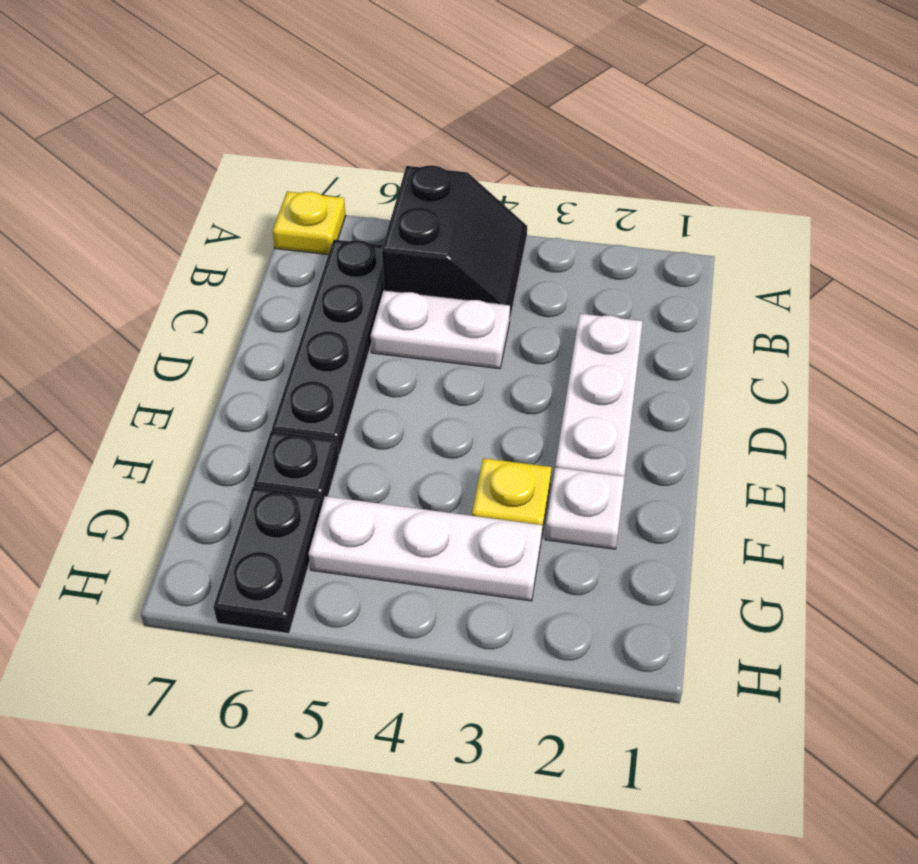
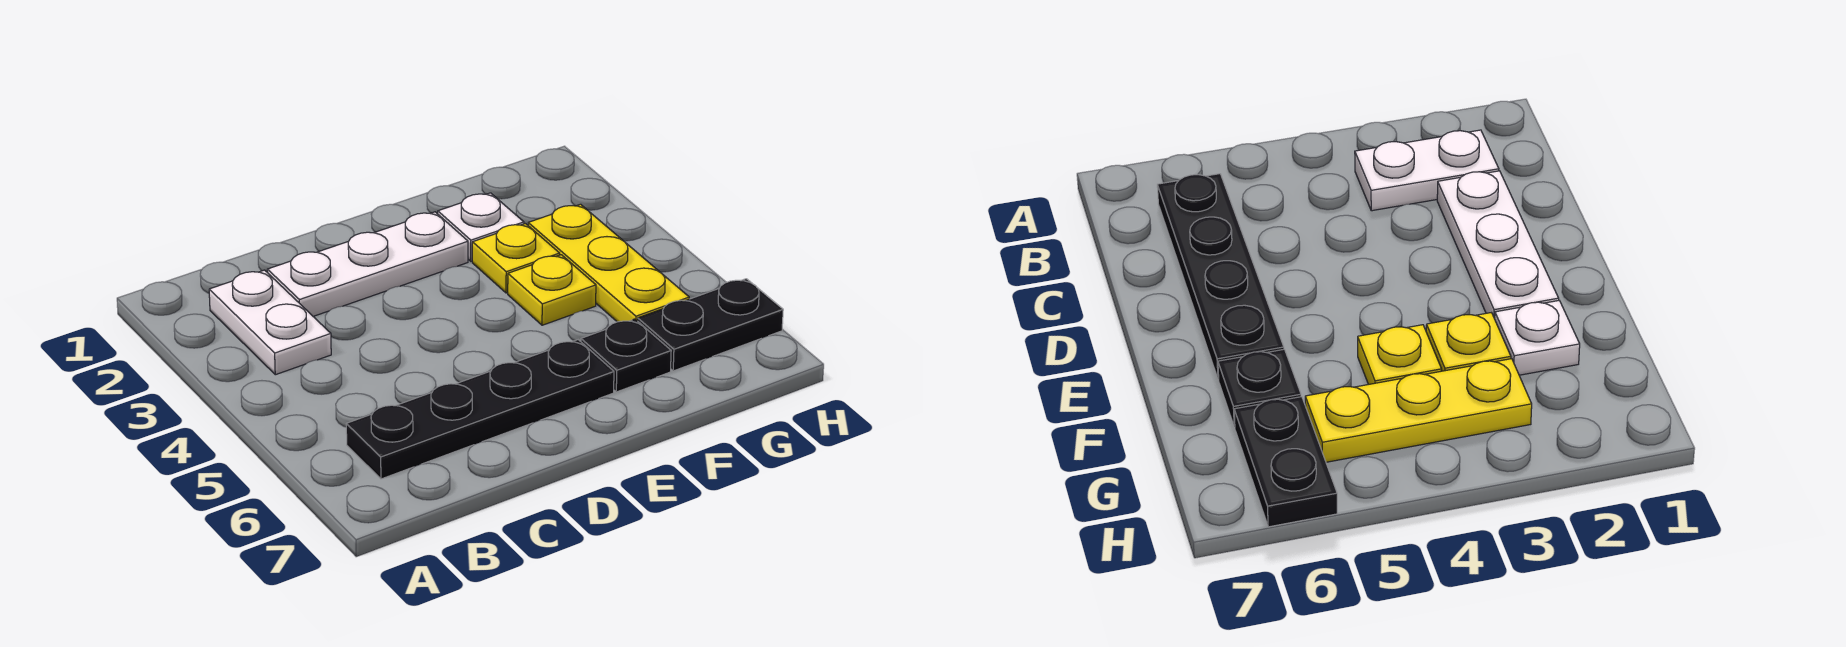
black slope A4:B5 level 1 top 5 -> none
yellow plate A7 level 1 -> yellow plate F4 level 1
white plate C4:C5 level 1 -> white plate B2:B3 level 1
white plate G3:G5 level 1 -> yellow plate G3:G5 level 1

